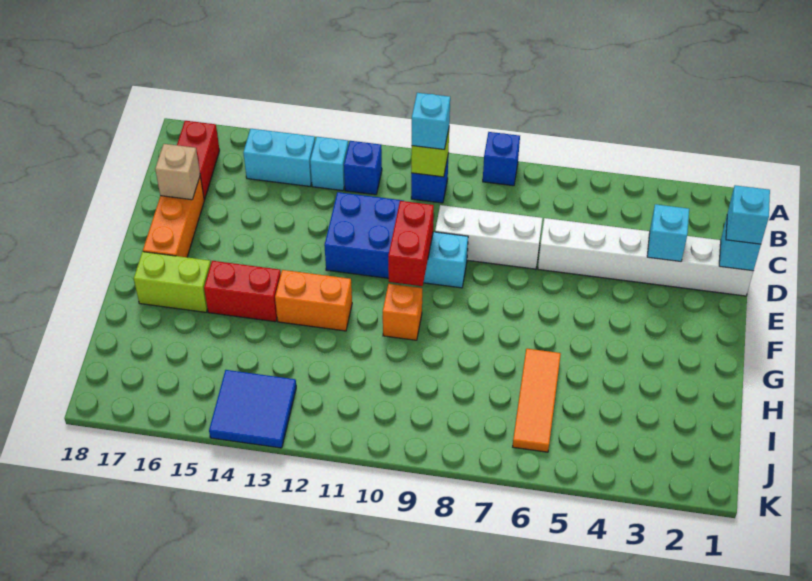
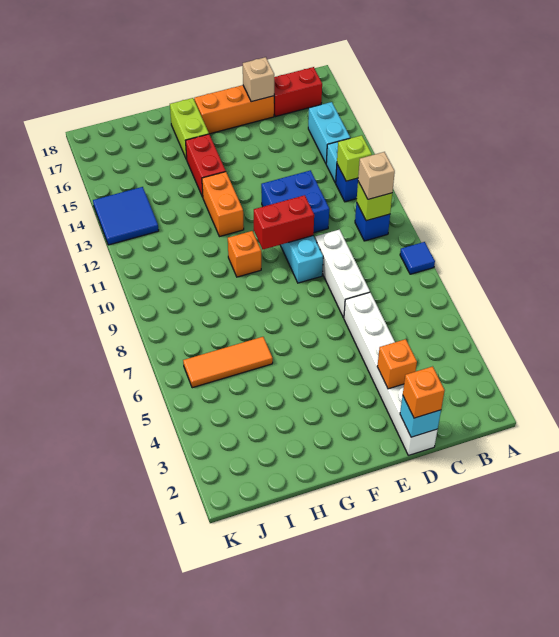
blue brick A8 level 1 -> blue tile A8 level 1
cyan brick B10 level 3 -> tan brick B10 level 3
none -> lime brick B12 level 2
cyan brick D1 level 3 -> orange brick D1 level 3
cyan brick D3 level 2 -> orange brick D3 level 2

